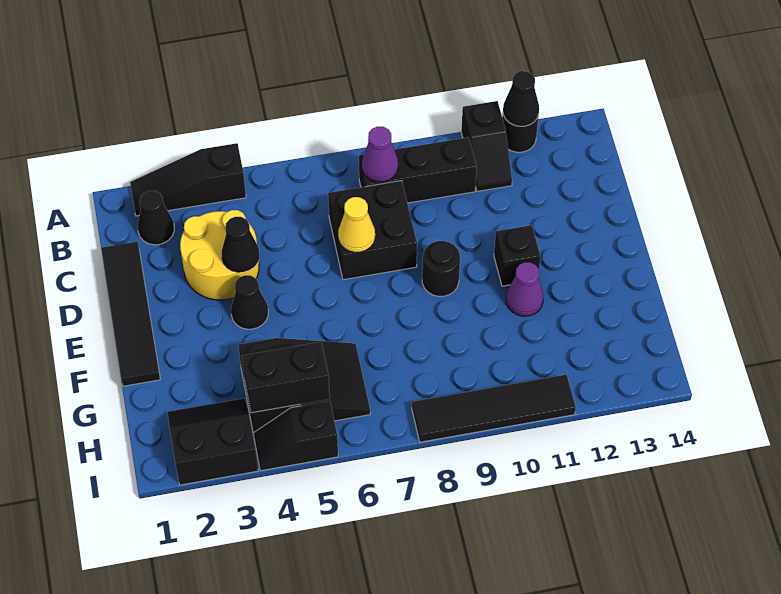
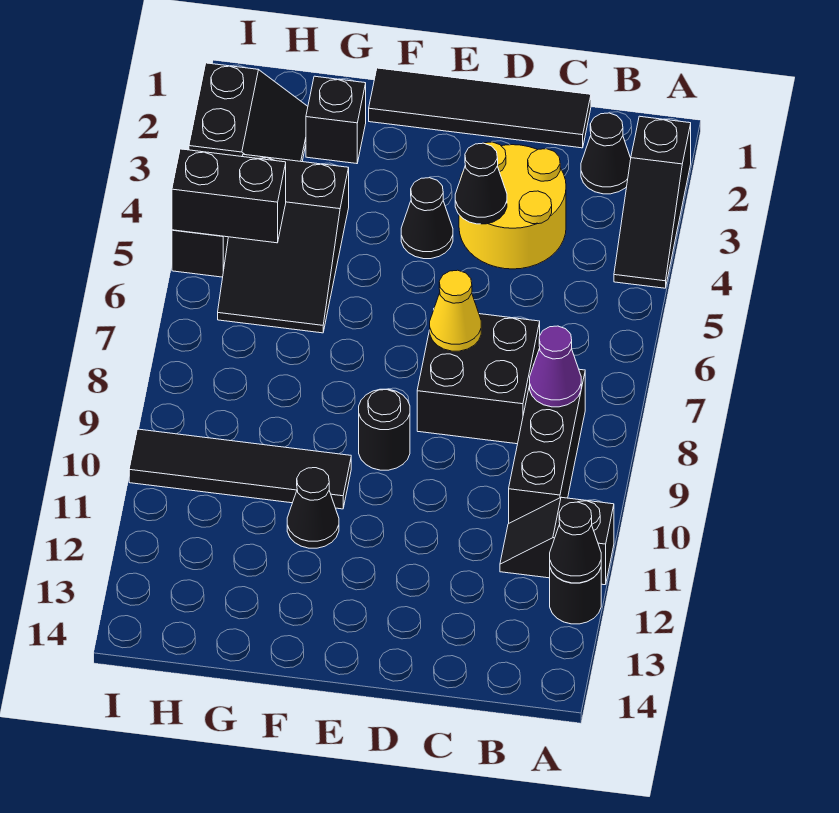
black slope A2:A4 level 1 top 4 -> black slope A2:A4 level 1 top 2
black brick E11 level 1 -> black brick G2 level 1
purple cone F11 level 1 -> black cone F11 level 1
black brick H4:H5 level 2 -> black brick H5:I5 level 2
black tile I8:I11 level 1 -> black tile F10:I10 level 1

